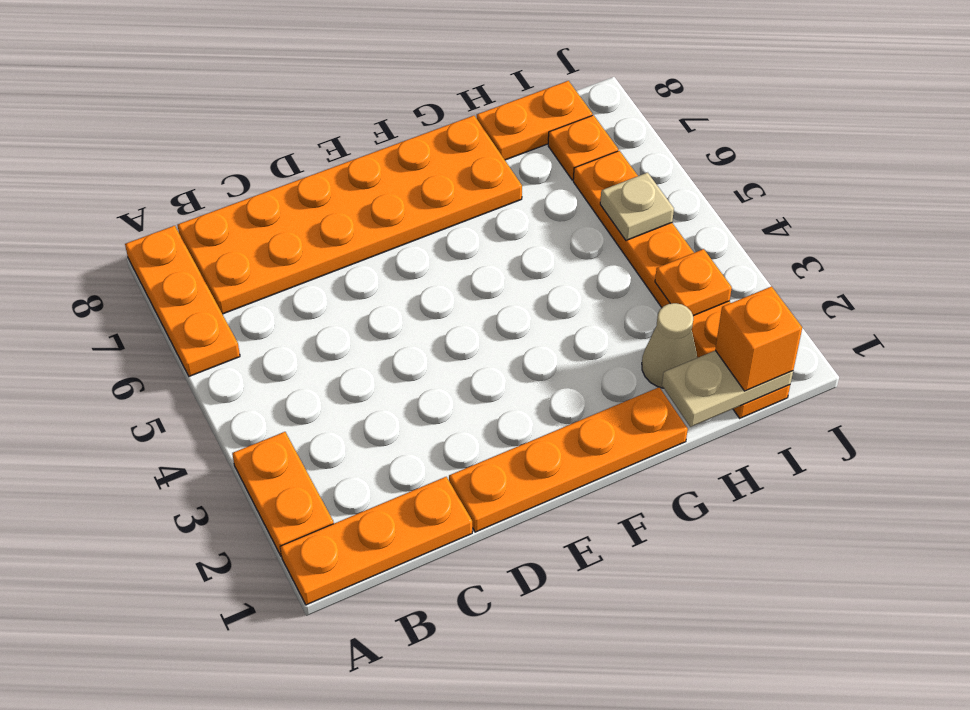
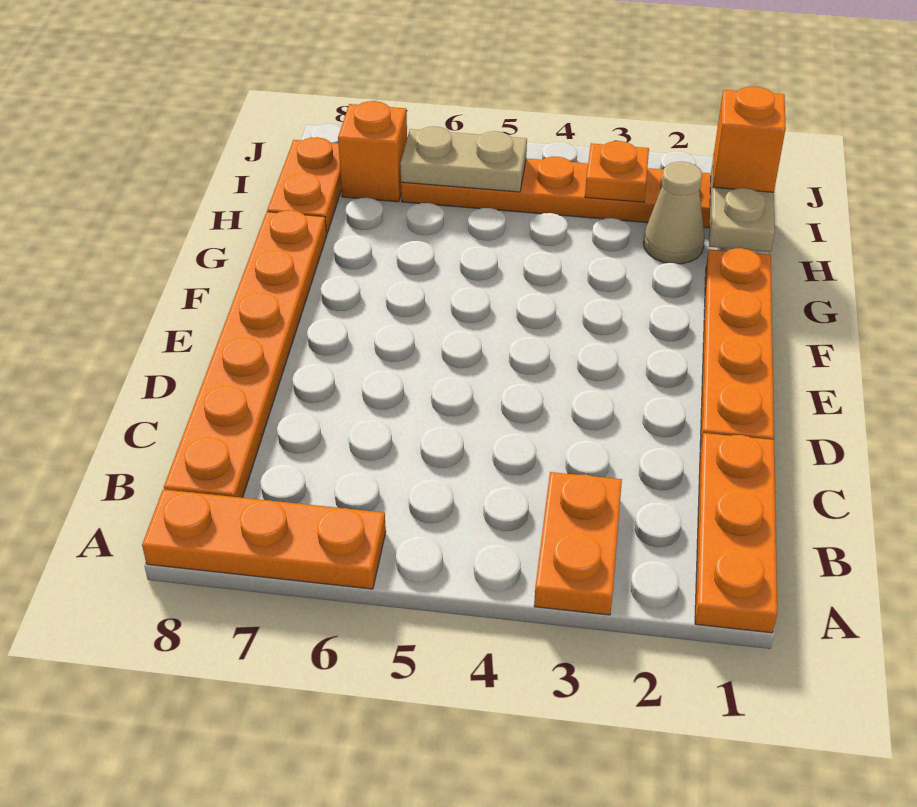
orange plate A2:A3 level 1 -> orange plate A3:B3 level 1
orange plate B7:G8 level 1 -> orange plate B8:G8 level 1
tan plate I5 level 2 -> tan plate I5:I6 level 2
orange plate I7 level 1 -> orange brick I7 level 1

